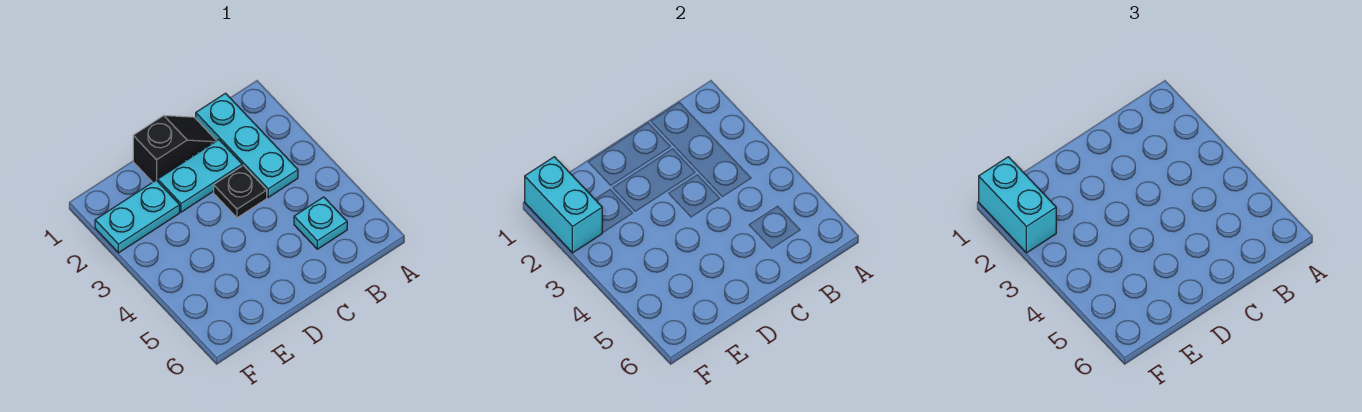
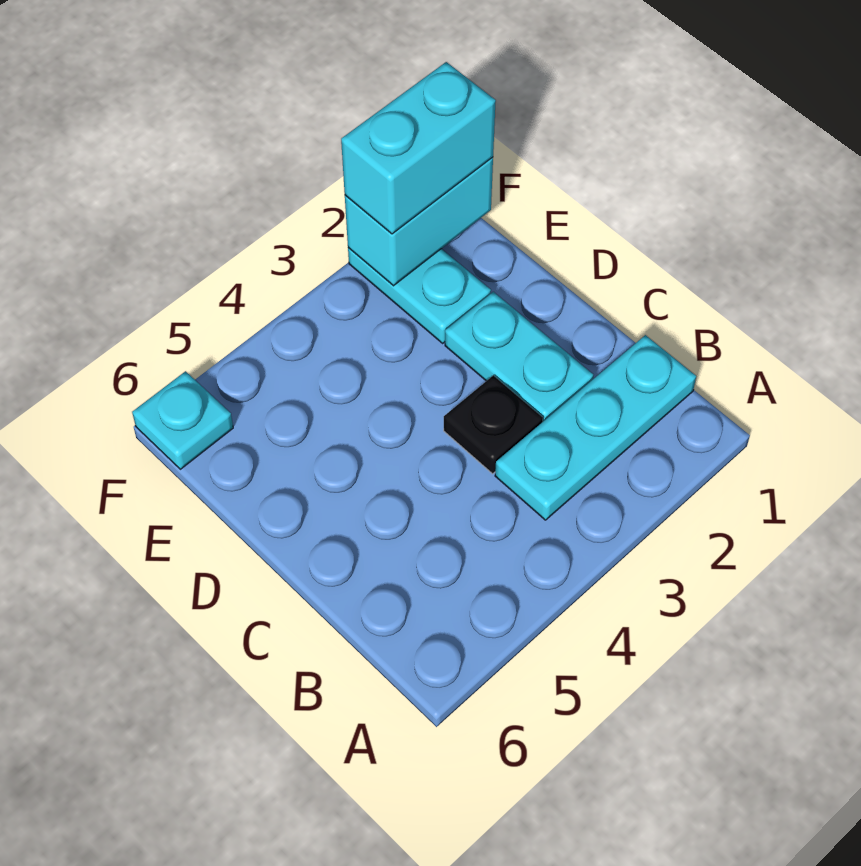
cyan plate B5 level 1 -> cyan plate F6 level 1
black slope C1:D1 level 1 top D -> none

